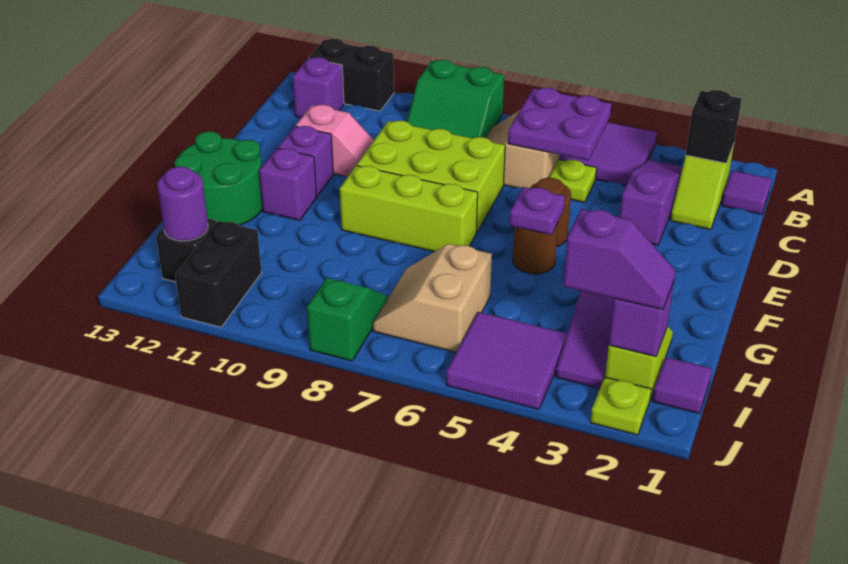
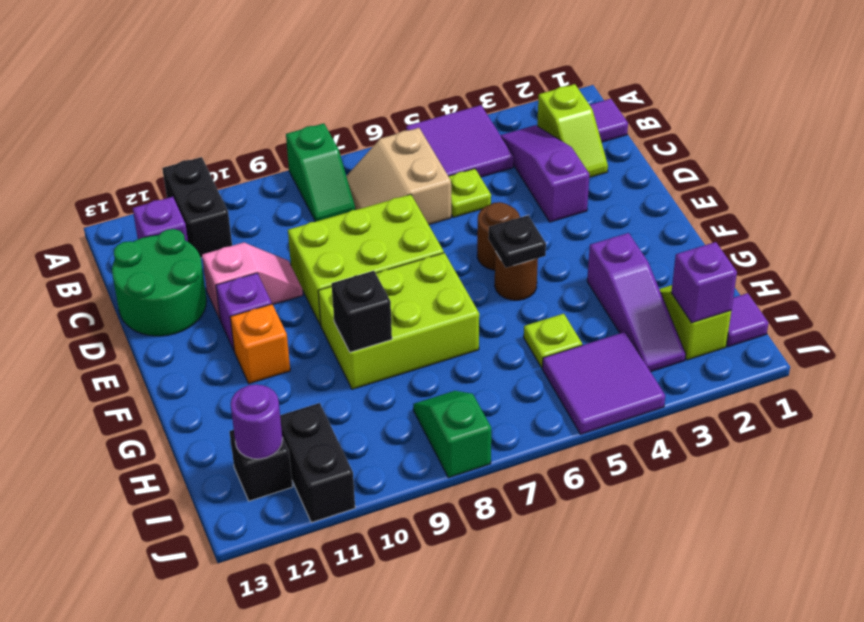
green slope A8:B9 level 1 top A -> green slope A8:B8 level 1 top A
black brick A11:A12 level 1 -> black brick A11:B11 level 1
black brick B2 level 2 -> black brick G9 level 2
purple plate B5:C6 level 2 -> none
purple plate F5 level 2 -> black plate F5 level 2
lime brick F7:F9 level 1 -> lime brick F7:G9 level 1
purple brick F11 level 1 -> orange brick F11 level 1
green round brick F12:G13 level 1 -> green round brick C12:D13 level 1
tan slope H6:I7 level 1 top 6 -> none
purple slope I2:I3 level 3 top 3 -> none
lime plate J2 level 1 -> lime plate H5 level 1

